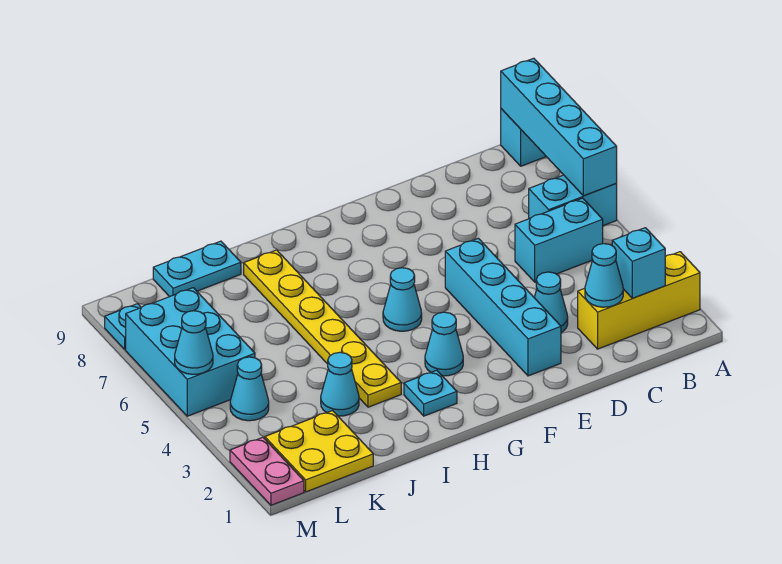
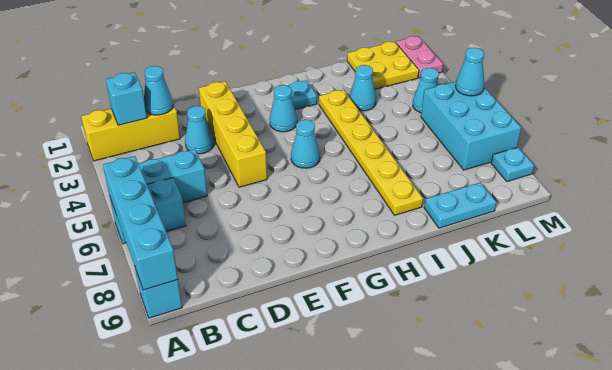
cyan brick E2:E5 level 1 -> yellow brick E2:E5 level 1

